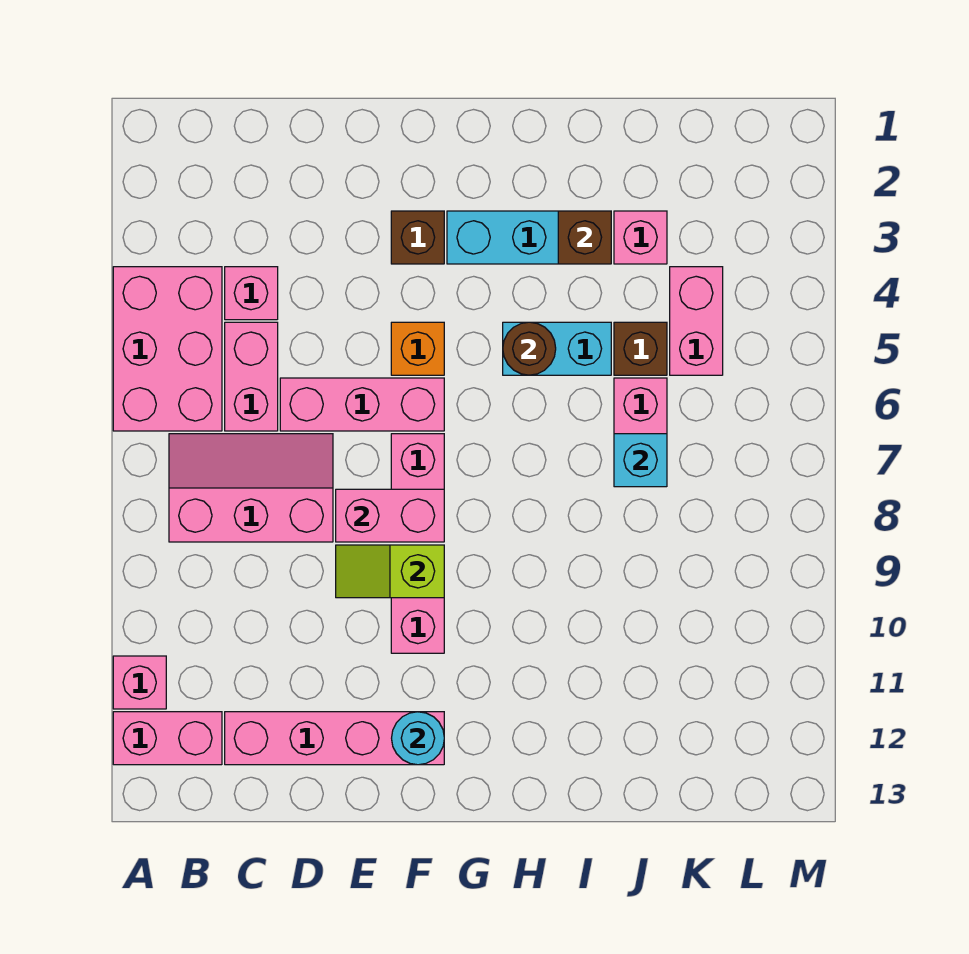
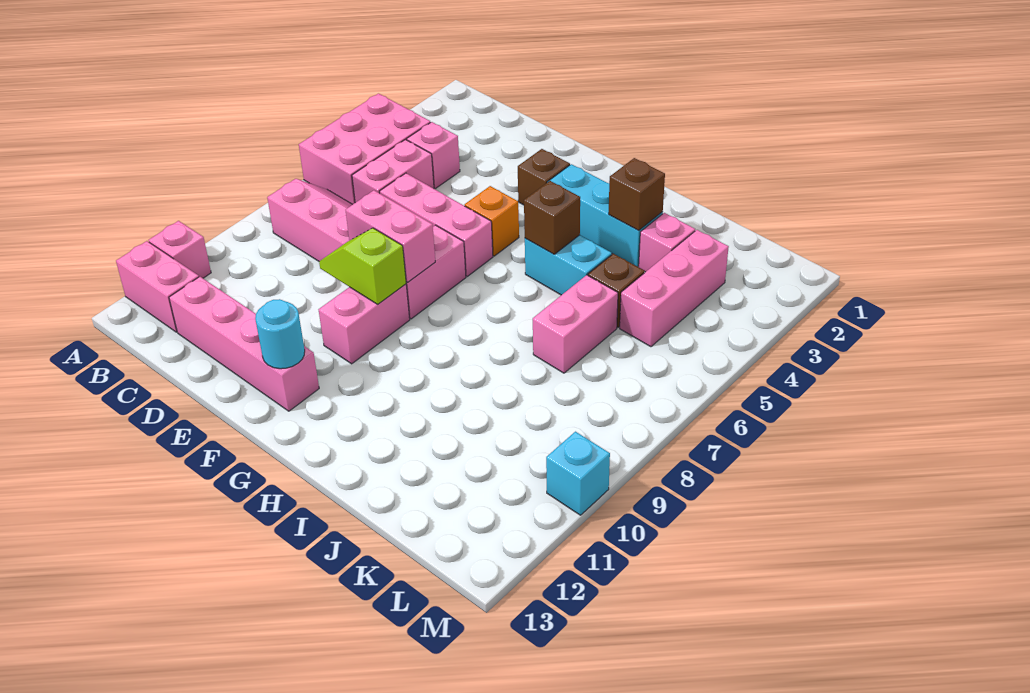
brown round brick H5 level 2 -> brown brick H5 level 2
cyan brick J7 level 2 -> cyan brick M10 level 1
pink brick K4:K5 level 1 -> pink brick K3:K5 level 1

